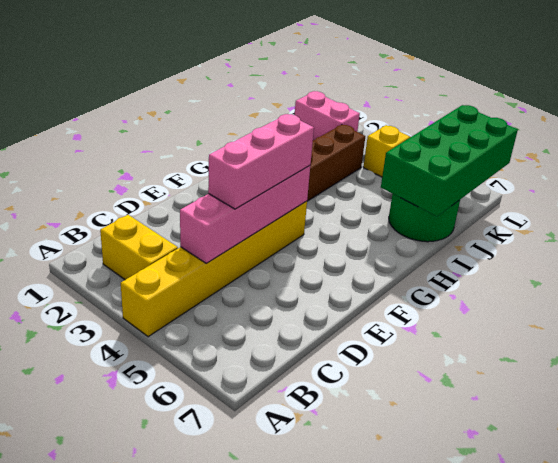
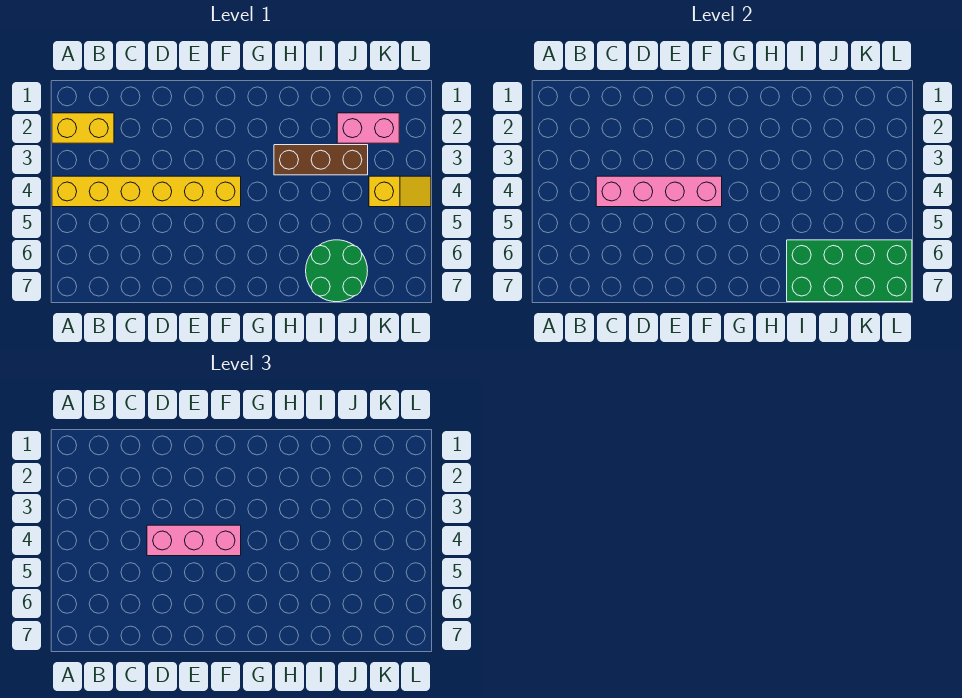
yellow brick B2:B3 level 1 -> yellow brick A2:B2 level 1
pink brick K1:K2 level 1 -> pink brick J2:K2 level 1

